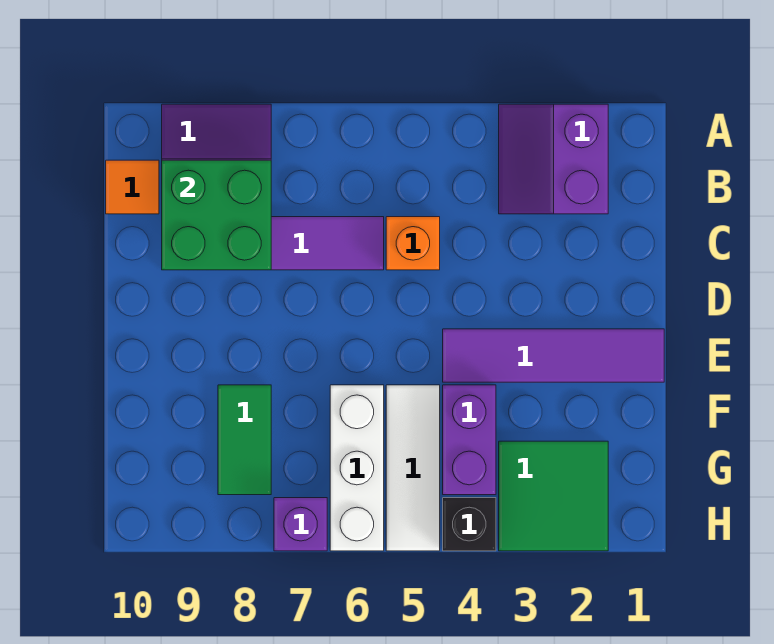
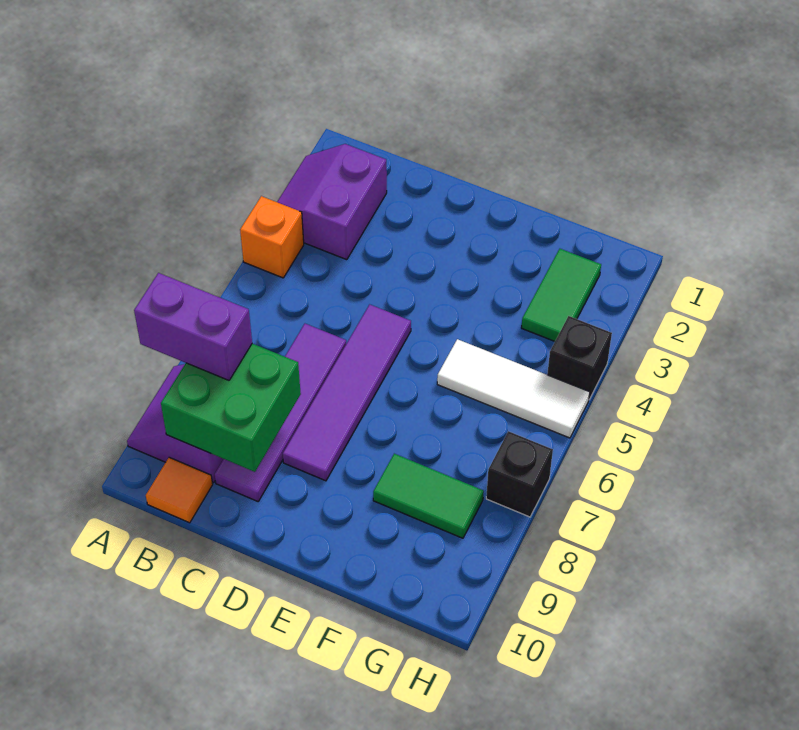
purple slope A2:B3 level 1 top 2 -> purple slope A2:B3 level 1 top B
orange brick C5 level 1 -> orange brick A4 level 1
purple tile E1:E4 level 1 -> purple tile D5:D8 level 1
purple brick F4:G4 level 1 -> purple brick A8:B8 level 3
white brick F6:H6 level 1 -> none
green tile G2:H3 level 1 -> green tile G2:G3 level 1
purple brick H7 level 1 -> black brick H7 level 1

